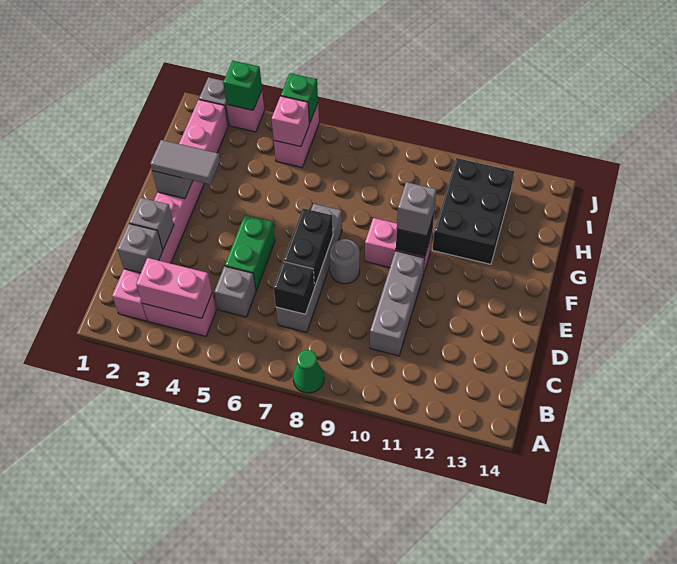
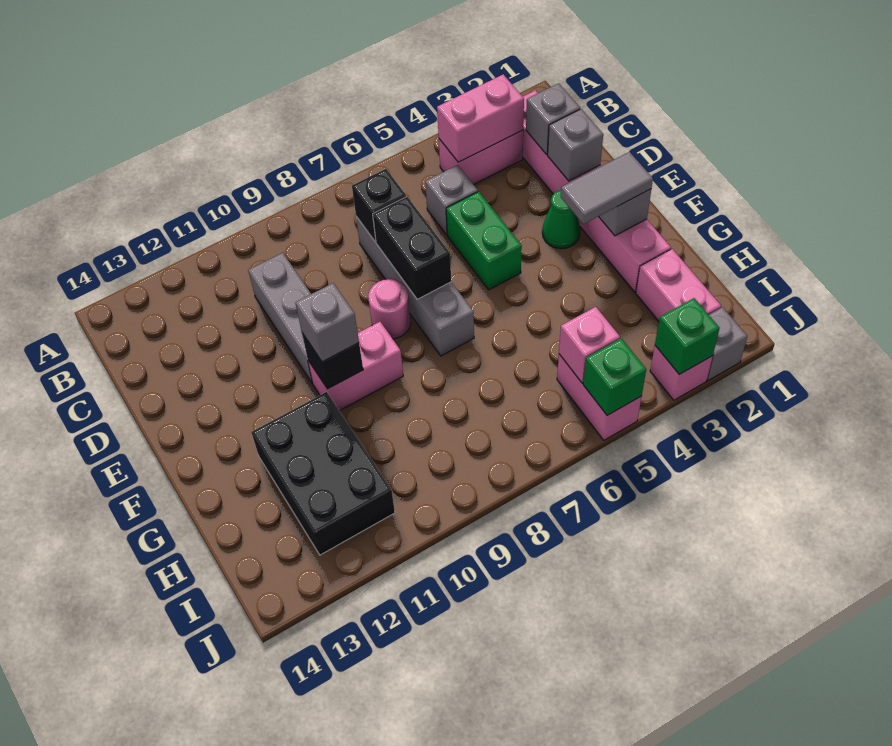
green cone A8 level 1 -> green cone E3 level 1
grey round brick E8 level 1 -> pink round brick E8 level 1

